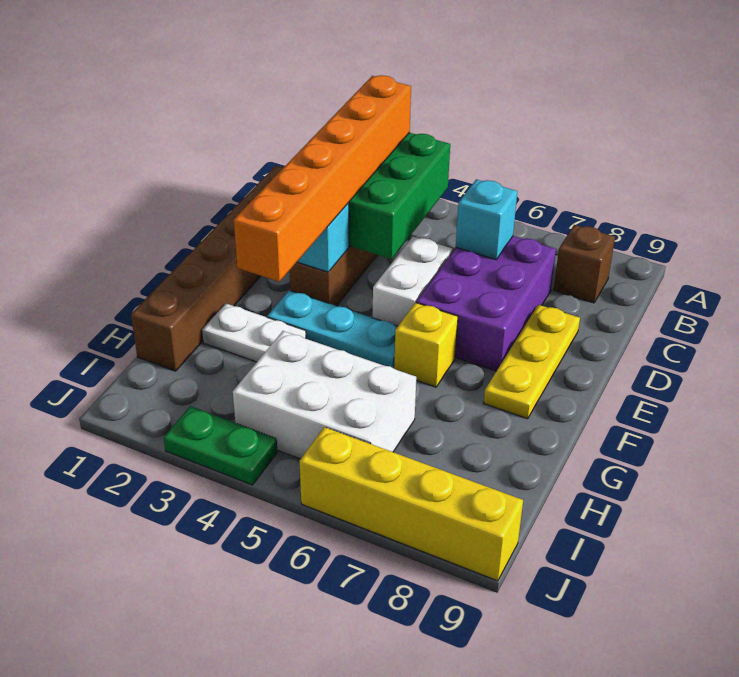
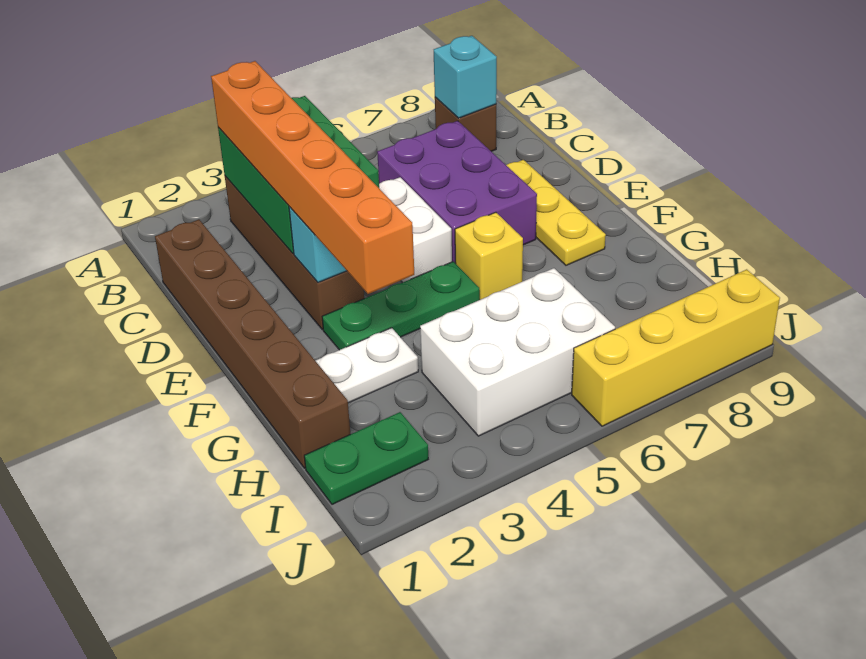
cyan brick C6 level 2 -> cyan brick B8 level 2
cyan plate F3:F5 level 1 -> green plate F3:F5 level 1
green plate J3:J4 level 1 -> green plate I1:I2 level 1

